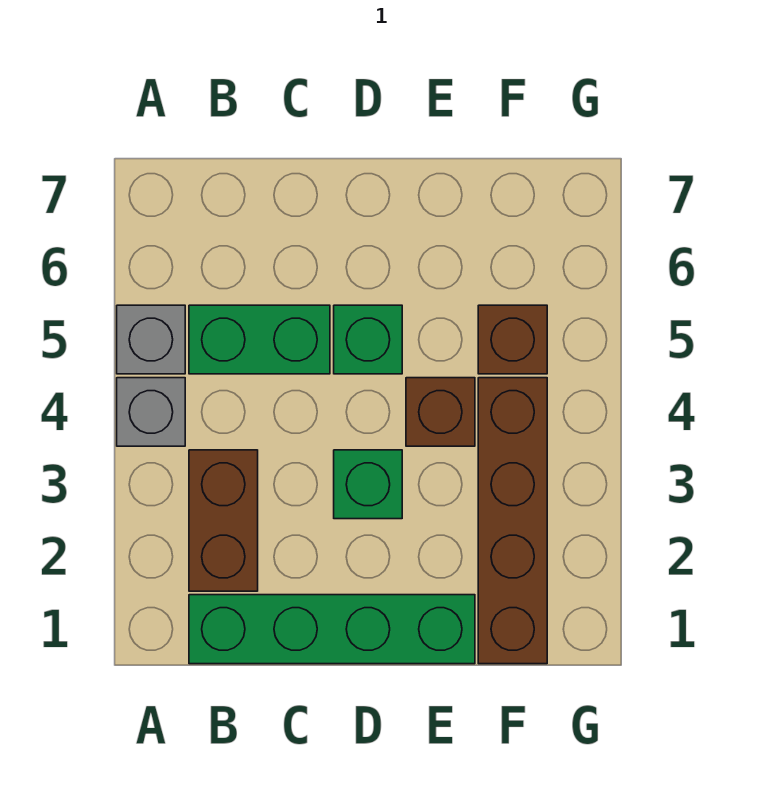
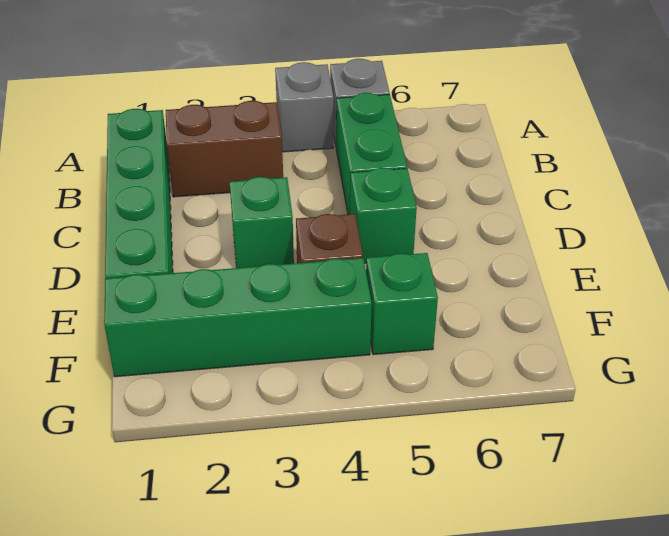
brown brick F1:F4 level 1 -> green brick F1:F4 level 1
brown brick F5 level 1 -> green brick F5 level 1

